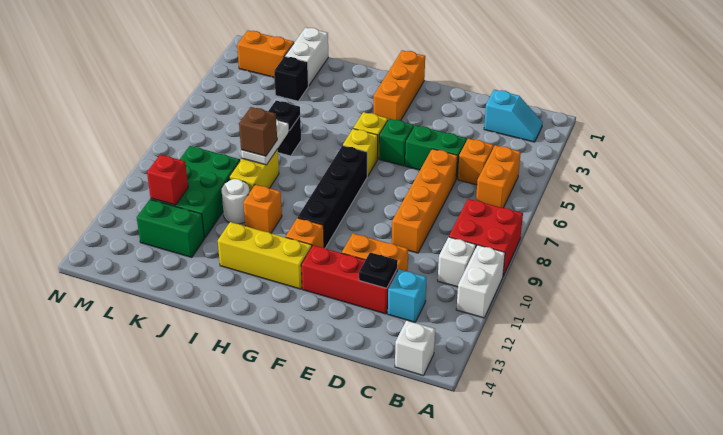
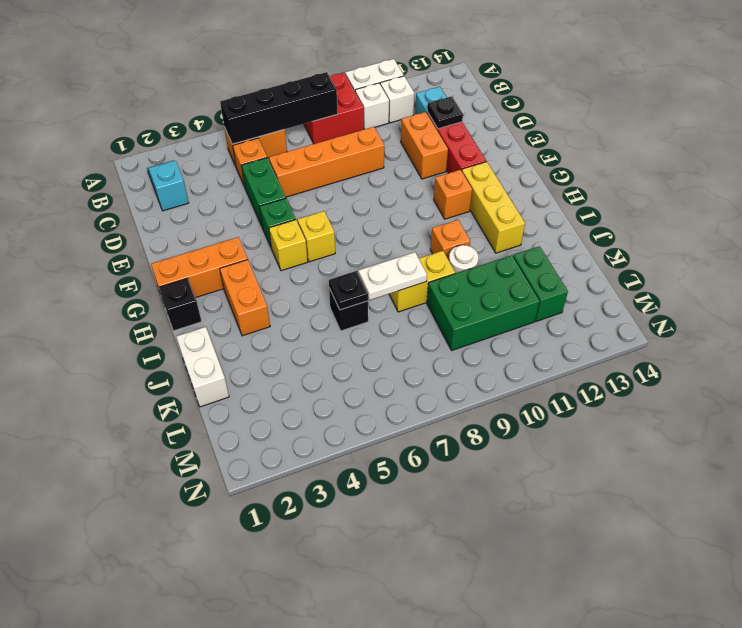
white brick B14 level 1 -> white brick B11 level 1
black brick G7:G10 level 1 -> black brick B5:B8 level 2
brown brick J8 level 3 -> none
white brick K1:K2 level 1 -> white brick J1:K1 level 1
black brick K3 level 1 -> black brick H1 level 1
orange brick L2:M2 level 1 -> orange brick H3:I3 level 1
red brick L11 level 2 -> none

